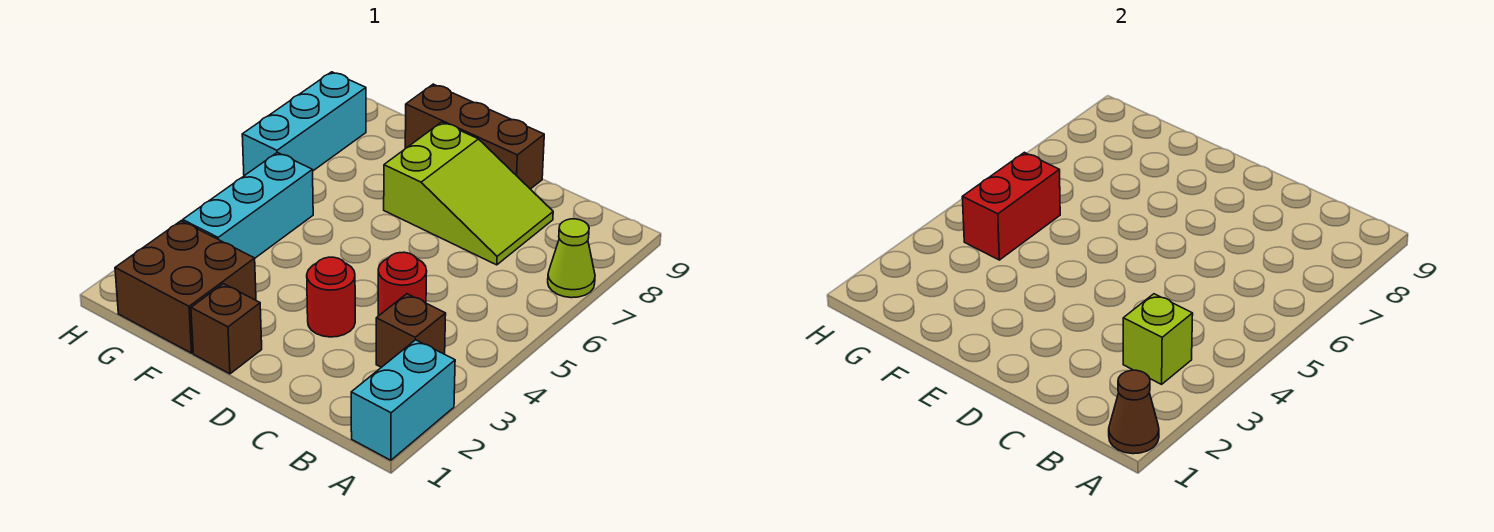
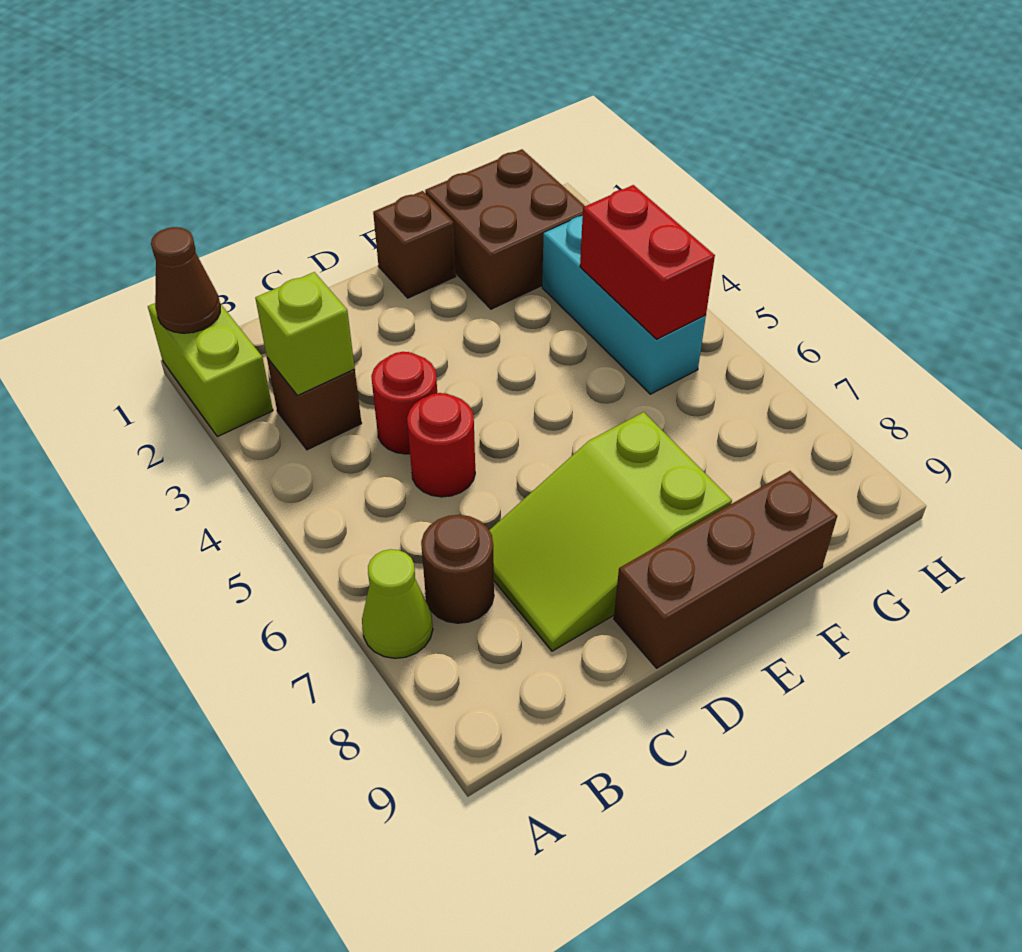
cyan brick A1:A2 level 1 -> lime brick A1:A2 level 1
none -> brown round brick B7 level 1
red round brick D3 level 1 -> red round brick C5 level 1
cyan brick H6:H8 level 1 -> none

